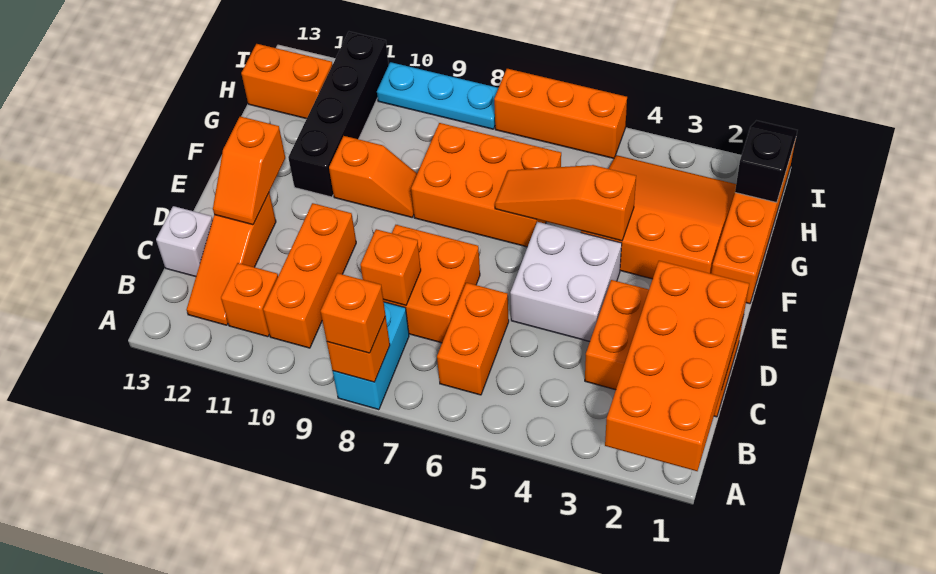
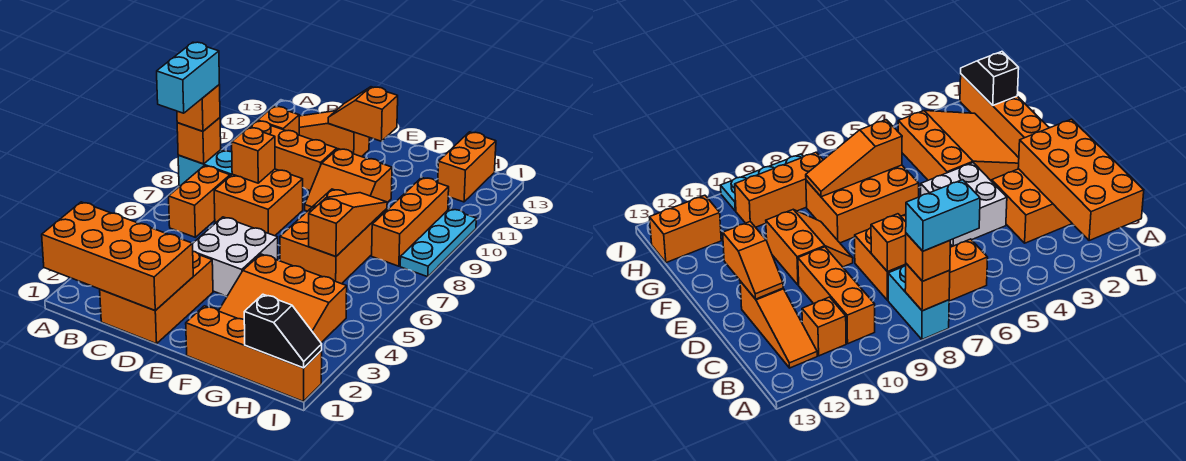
none -> cyan brick A7:A8 level 4
orange brick B6:C6 level 1 -> orange brick B6:B7 level 1
white brick C13 level 1 -> none
orange slope F2:H4 level 1 top F -> orange slope F2:H4 level 1 top 4
orange slope F4:F6 level 2 top 4 -> orange slope G6:G8 level 2 top 6
orange slope F9:F10 level 1 top 10 -> orange slope E9:F10 level 1 top 10
black brick F11:I11 level 1 -> none
orange brick I5:I7 level 1 -> orange brick H8:H10 level 1

